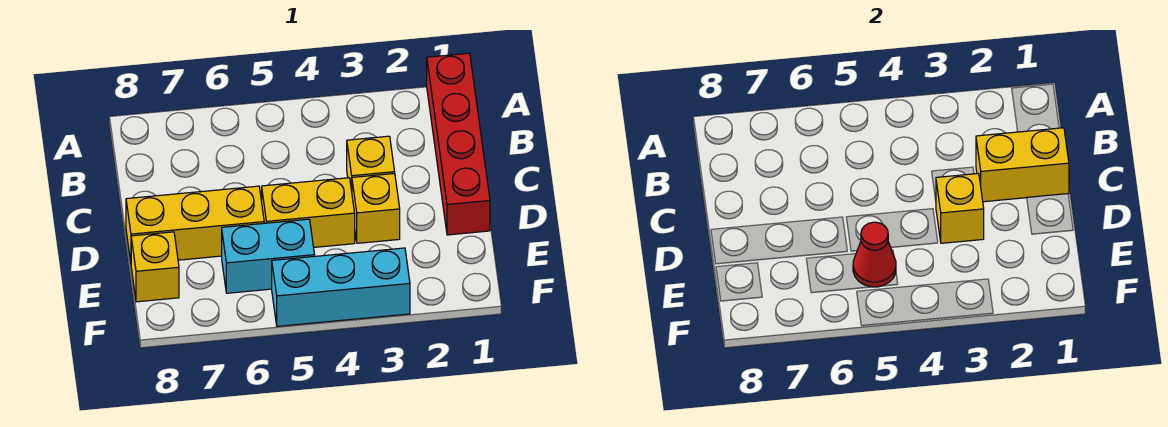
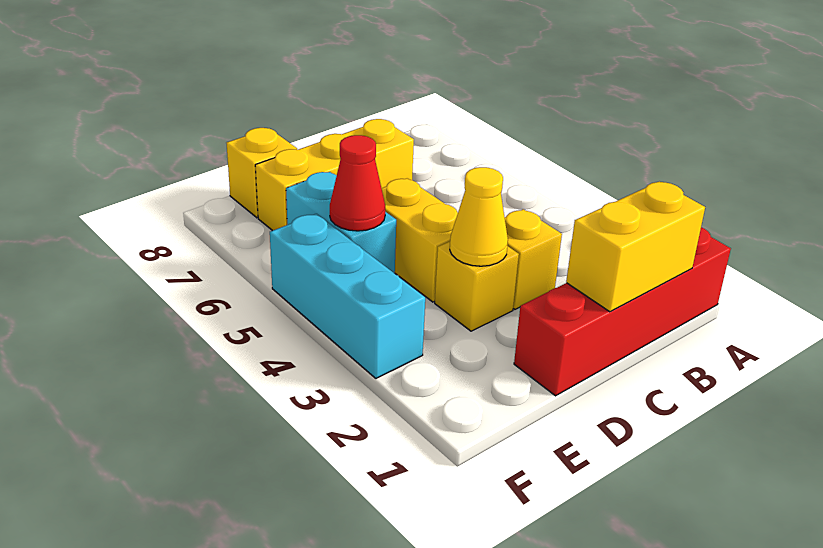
yellow brick C1:C2 level 2 -> yellow brick B1:C1 level 2
yellow brick D3 level 2 -> yellow cone D3 level 2
yellow brick D6:D8 level 1 -> yellow brick C7:E7 level 1

